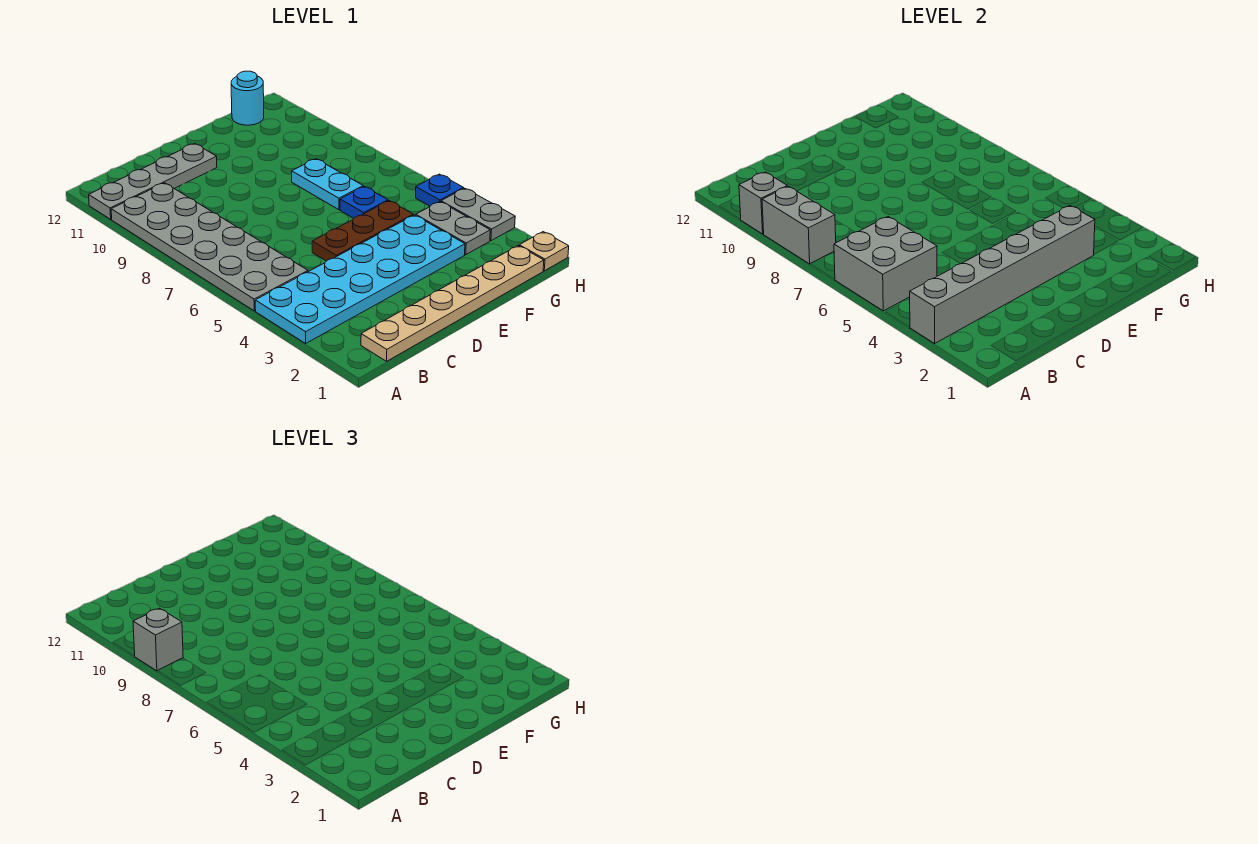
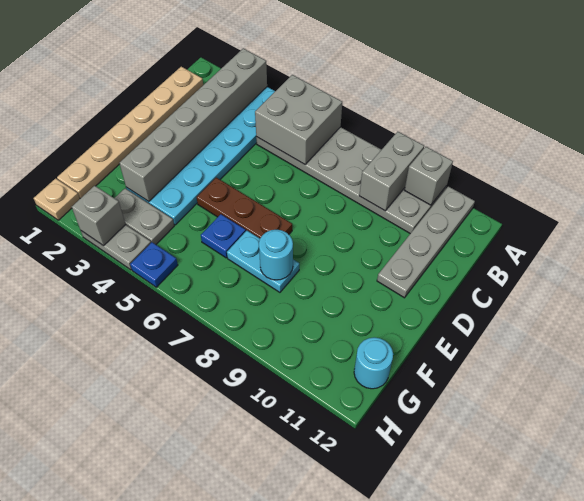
grey brick A8:A9 level 2 -> grey brick A9:B9 level 2
grey brick A9 level 3 -> grey brick H3 level 2
brown plate D5:F5 level 1 -> brown plate E5:E7 level 1
none -> cyan round brick F8 level 2

